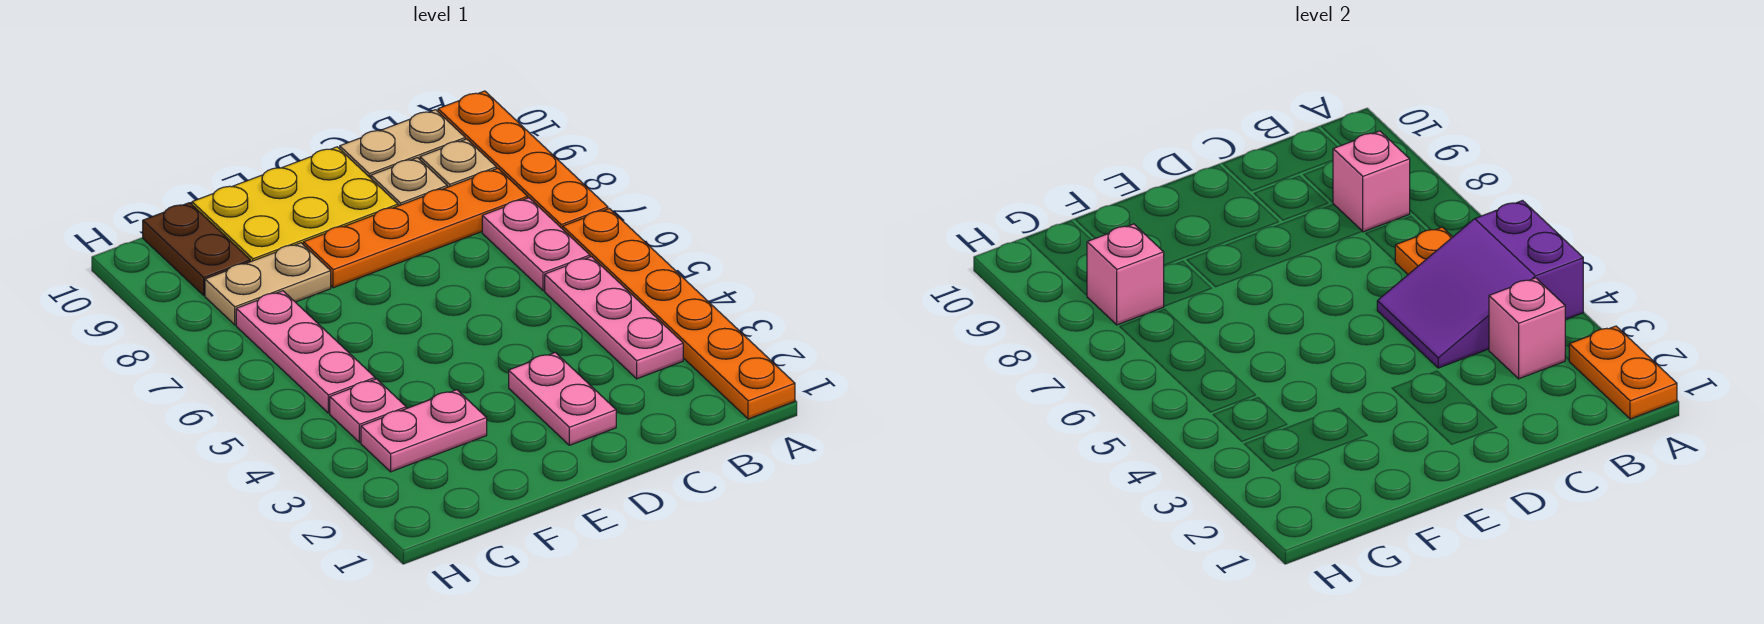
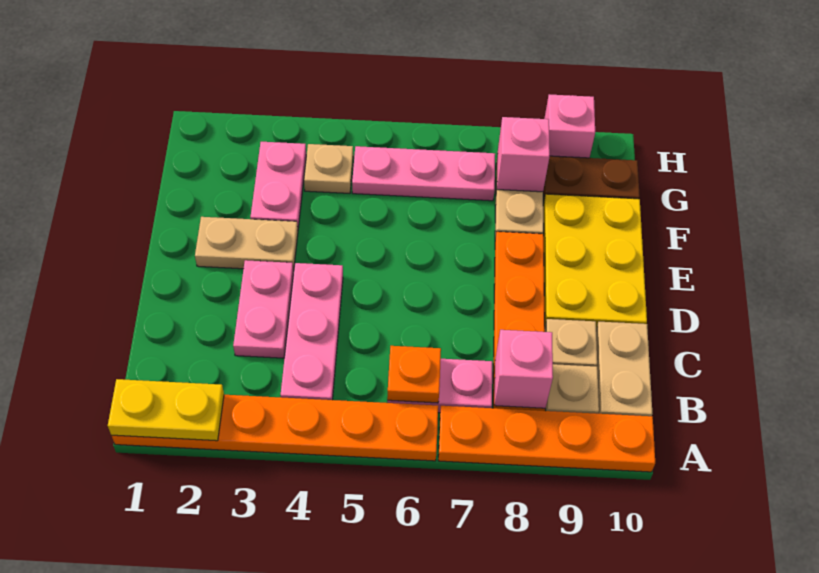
orange plate A1:A2 level 2 -> yellow plate A1:A2 level 2
purple slope A4:C5 level 2 top A -> none
pink plate B3:B5 level 1 -> pink plate B4:D4 level 1
pink brick B3 level 2 -> pink brick H9 level 1
pink plate D2:D3 level 1 -> pink plate C3:D3 level 1
none -> tan plate E2:E3 level 1
pink plate G4 level 1 -> tan plate G4 level 1

